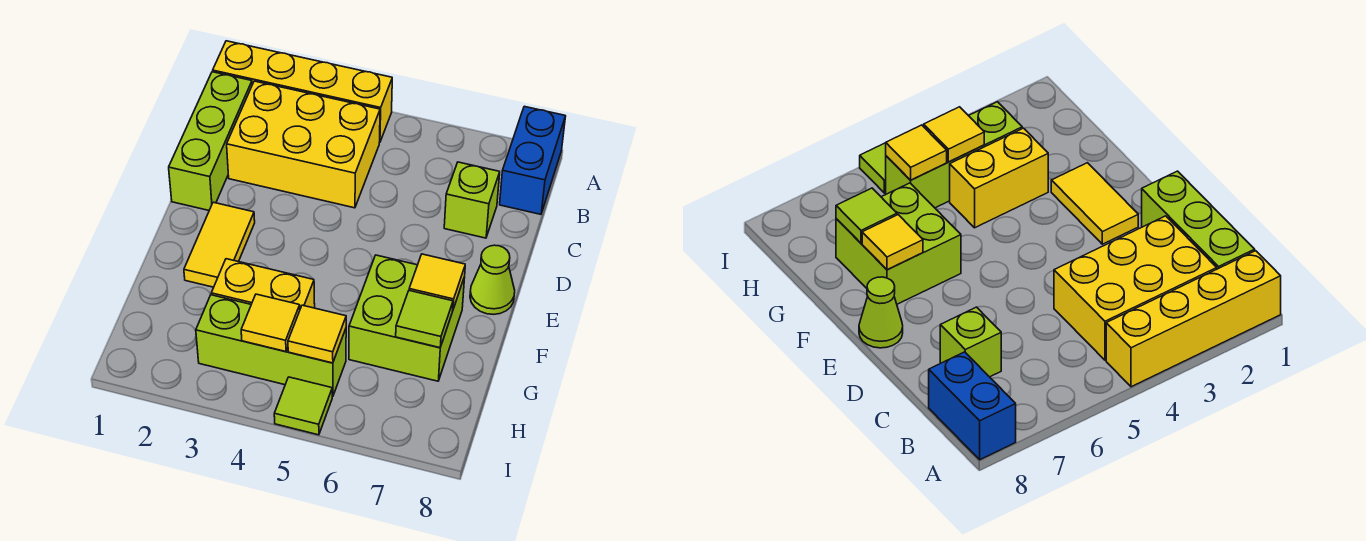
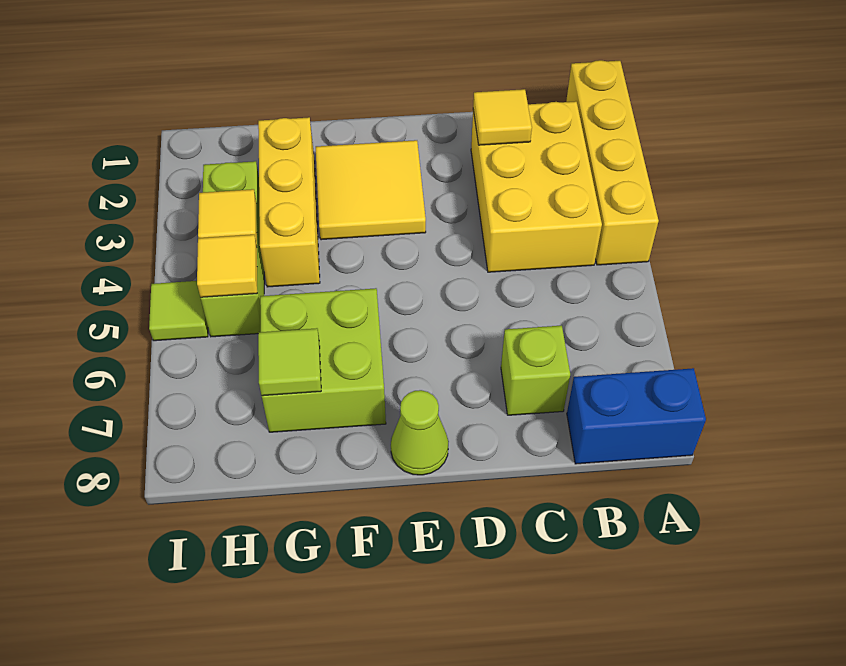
lime brick B1:D1 level 1 -> none
yellow tile E2:F2 level 1 -> yellow tile E2:F3 level 1
yellow tile F7 level 2 -> yellow tile C2 level 2
yellow brick G3:G4 level 1 -> yellow brick G2:G4 level 1

